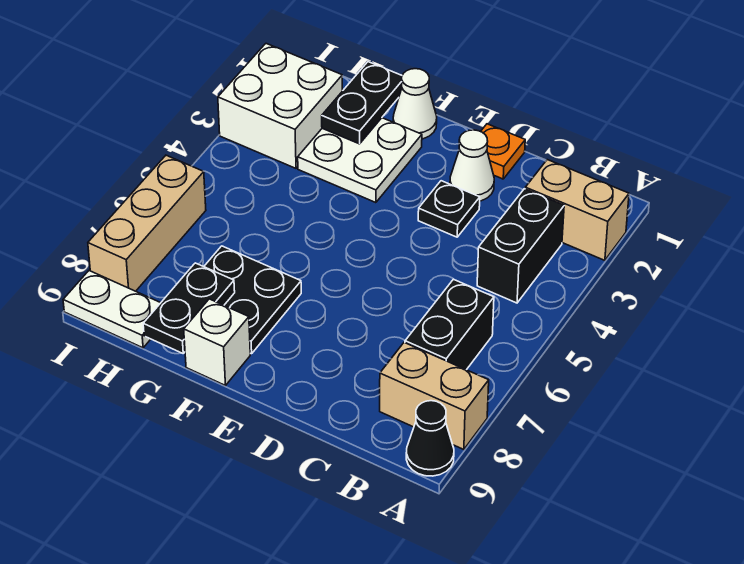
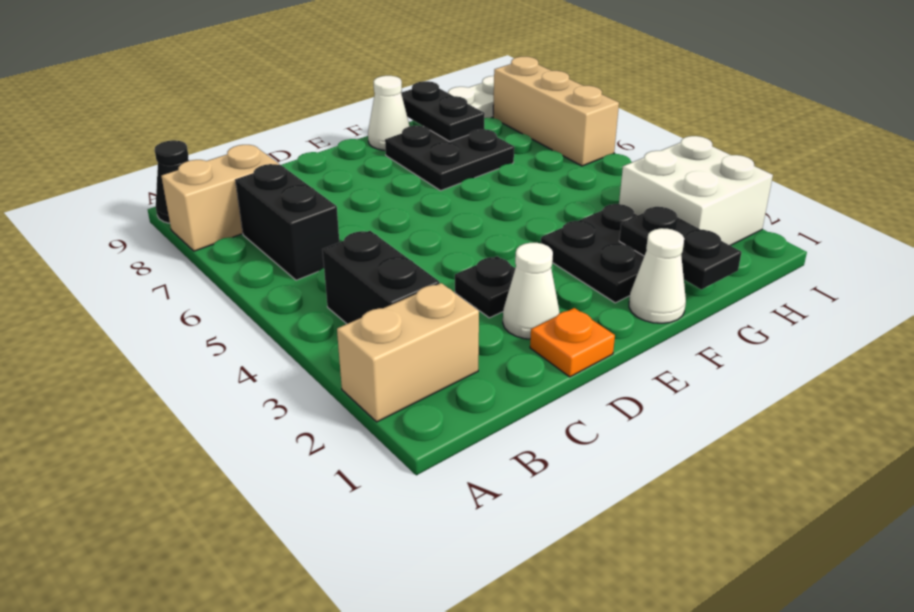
white plate F2:G3 level 1 -> black plate F2:G3 level 1
white brick F9 level 1 -> white cone F9 level 1

